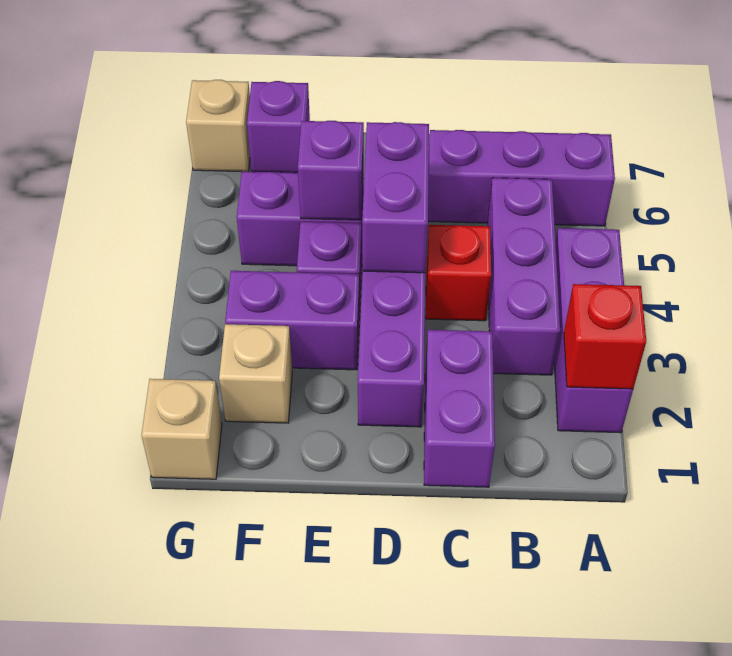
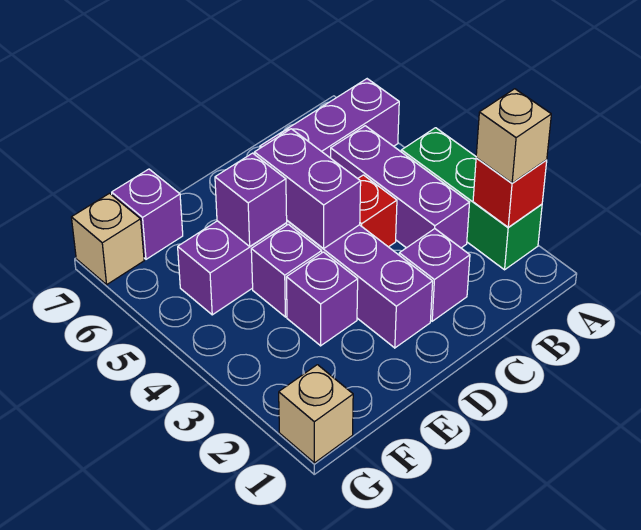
purple brick A2:A4 level 1 -> green brick A2:A4 level 1
purple brick C1:C2 level 1 -> purple brick C2 level 1
purple brick E3:F3 level 1 -> purple brick E3 level 1
tan brick F2 level 1 -> tan brick A2 level 3

